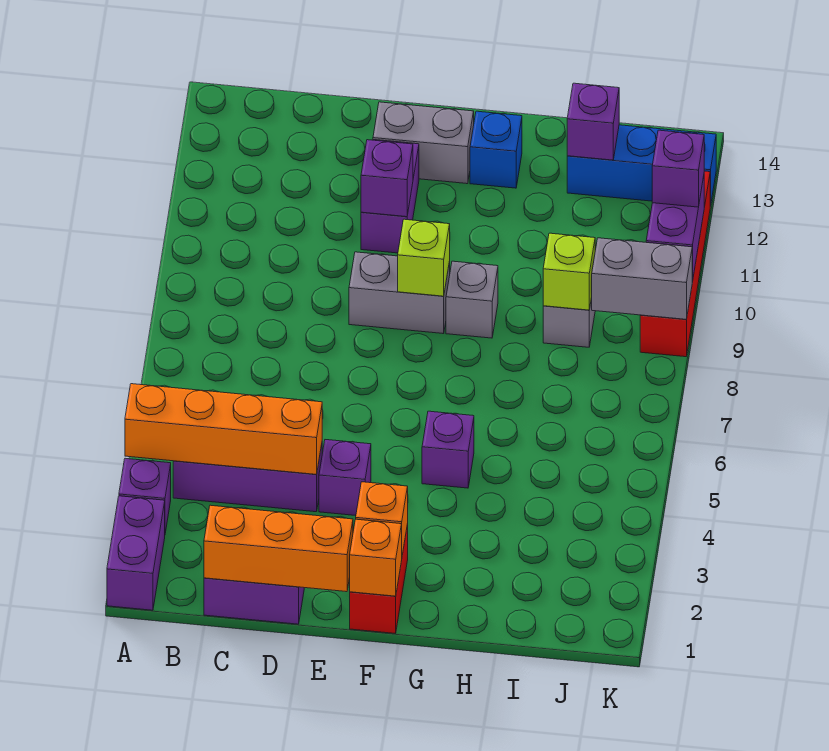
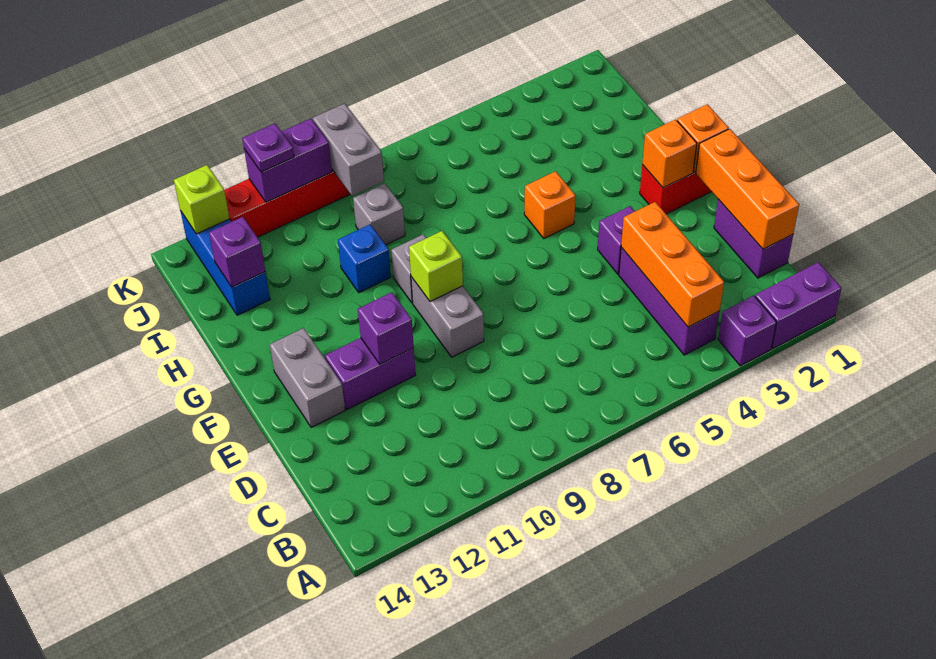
orange brick A4:D4 level 2 -> orange brick B4:D4 level 2
purple brick G5 level 1 -> orange brick G5 level 1
blue brick G13 level 1 -> blue brick H10 level 1
lime brick I9 level 2 -> lime brick K13 level 2
purple brick K11 level 3 -> purple plate K11 level 3

